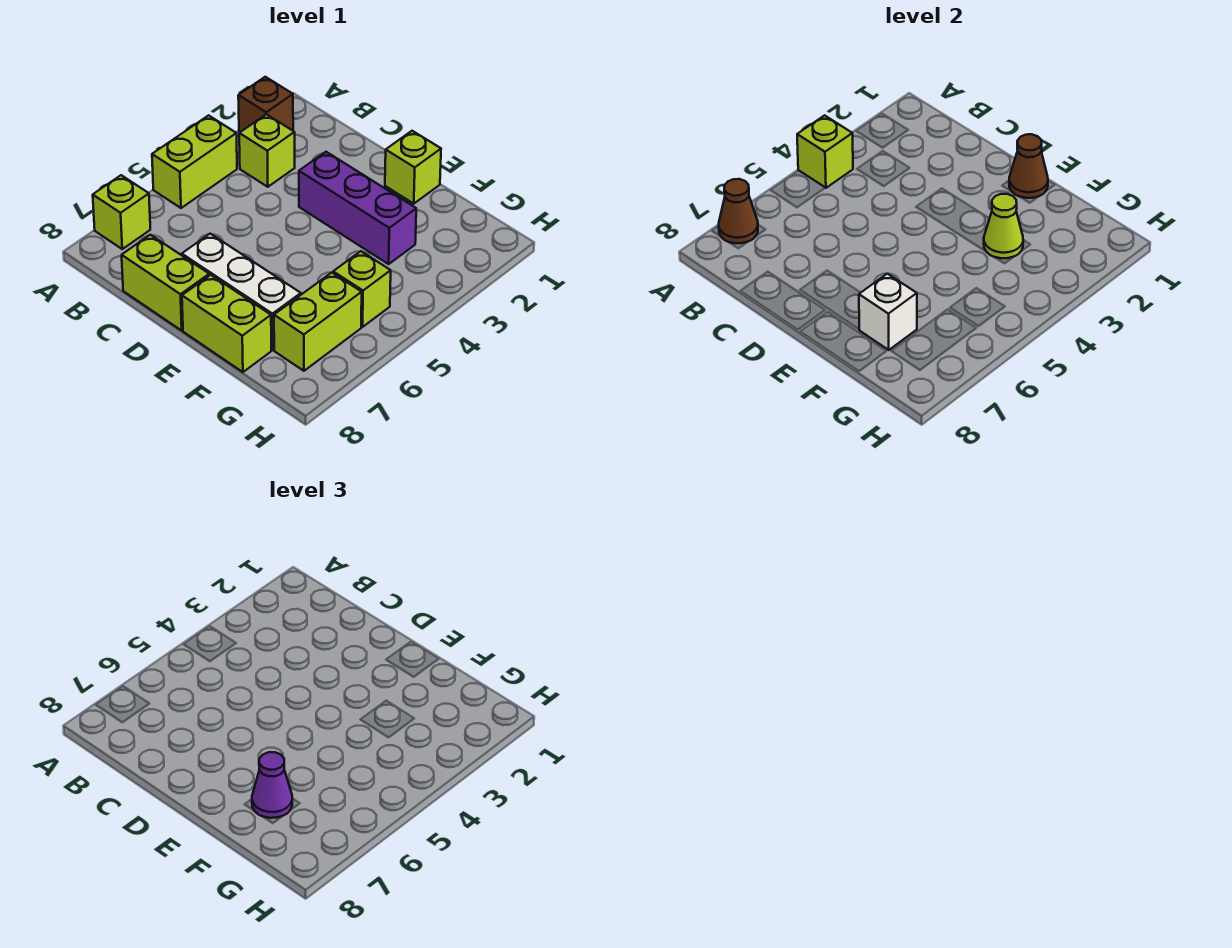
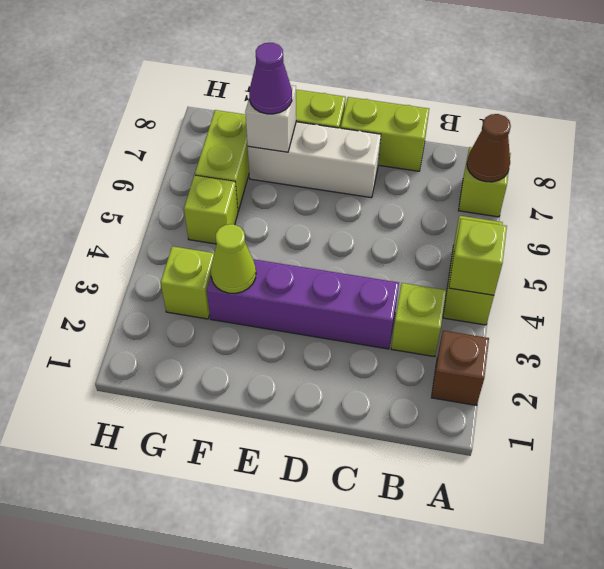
purple brick D3:F3 level 1 -> purple brick C3:F3 level 1
lime brick E1 level 1 -> lime brick G3 level 1
brown cone E1 level 2 -> none

